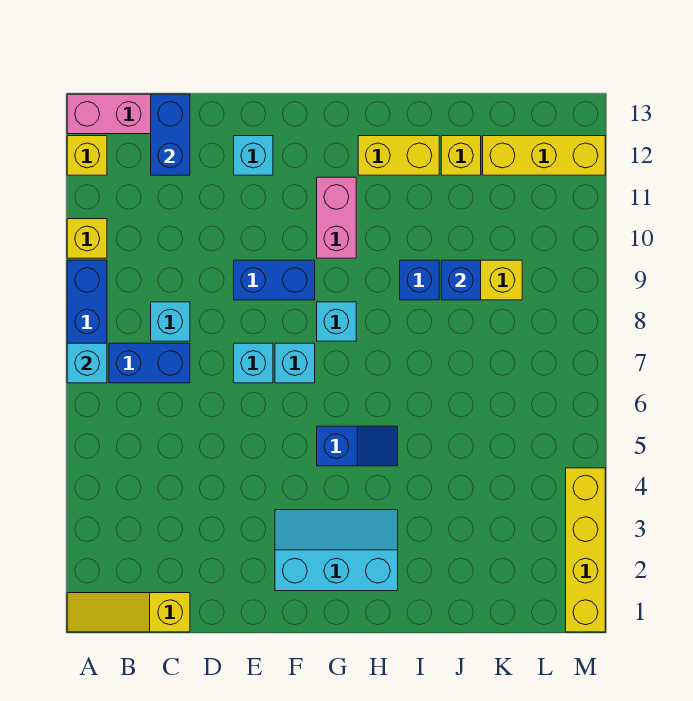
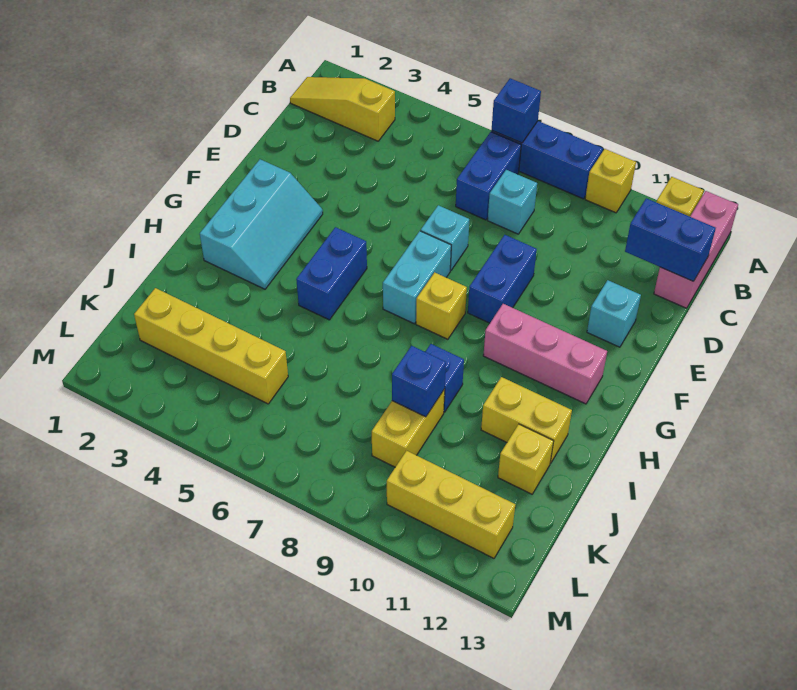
yellow slope A1:C1 level 1 top C -> yellow slope B1:B3 level 1 top 3
cyan brick A7 level 2 -> blue brick A7 level 2
cyan brick F7 level 1 -> cyan brick F7:G7 level 1
blue slope G5:H5 level 1 top G -> blue brick G5:H5 level 1
cyan brick G8 level 1 -> yellow brick G8 level 1
pink brick G10:G11 level 1 -> pink brick G10:G12 level 1
yellow brick H12:I12 level 1 -> yellow brick I11:I12 level 1
yellow brick K12:M12 level 1 -> yellow brick L10:L12 level 1
yellow brick M1:M4 level 1 -> yellow brick K2:K5 level 1

